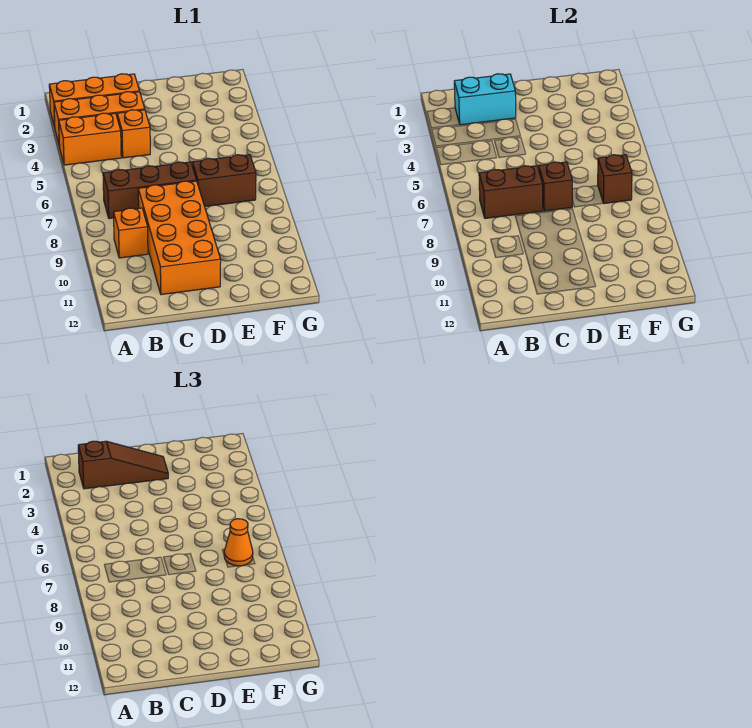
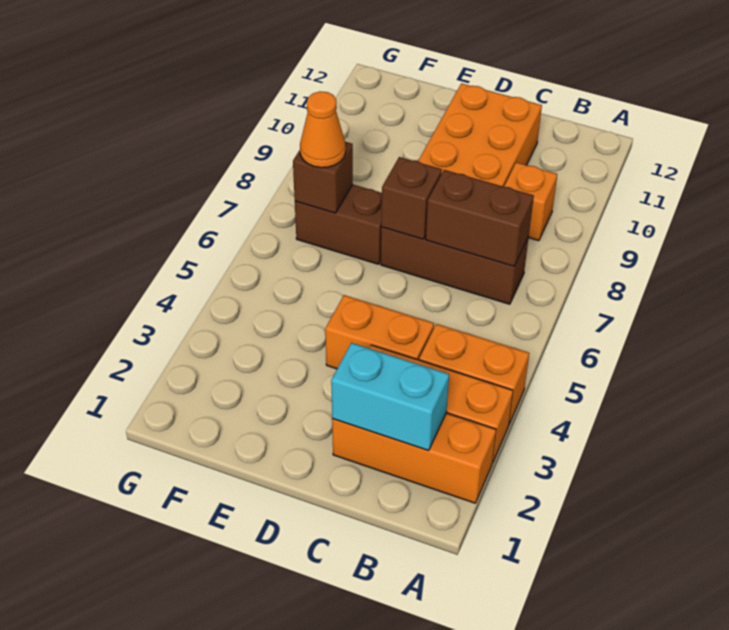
brown slope B2:D2 level 3 top B -> none
orange brick C4 level 1 -> orange brick C4:D4 level 1

